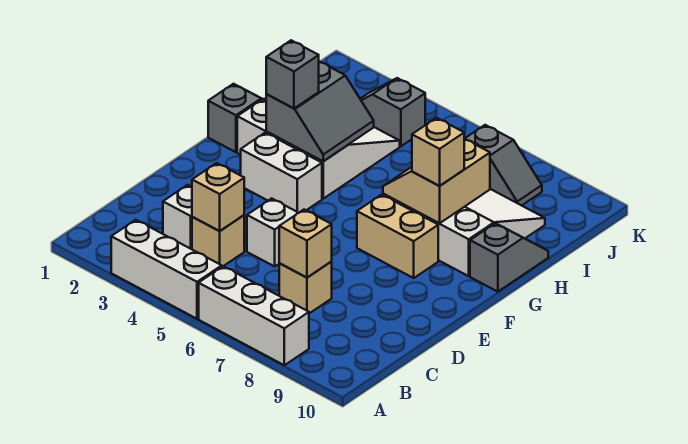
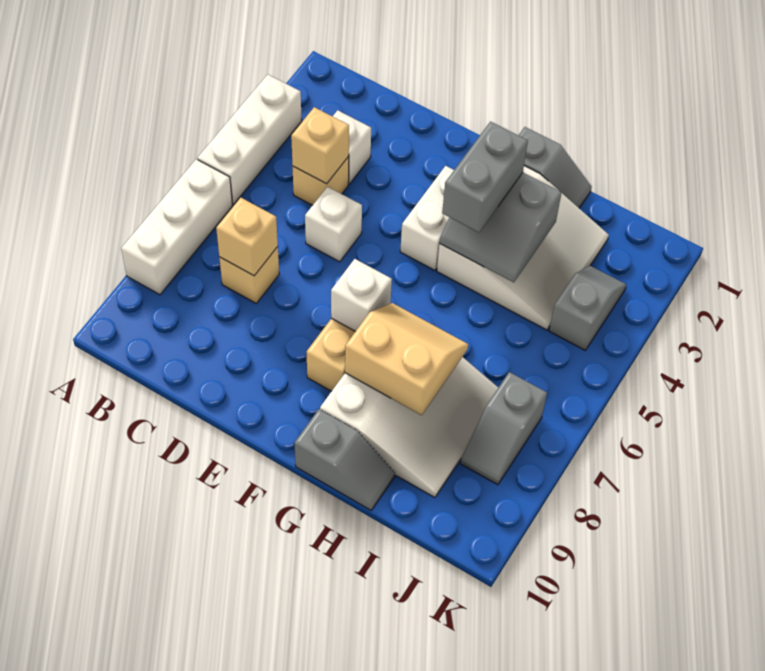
none -> white brick F7 level 2
grey brick G3 level 3 -> grey brick G3:G4 level 3
tan brick G8 level 3 -> none

